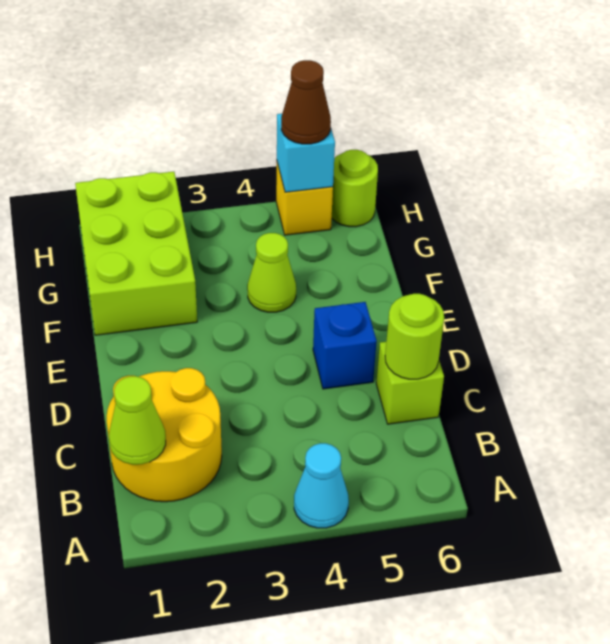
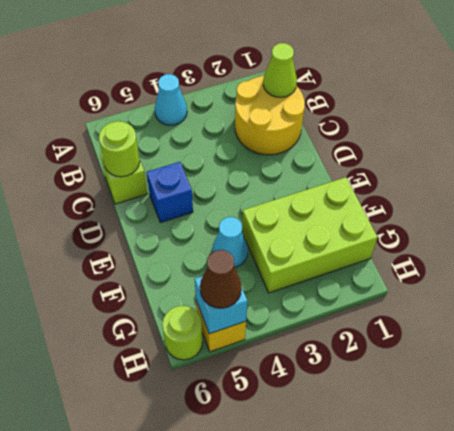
lime brick F1:H2 level 1 -> lime brick F1:G3 level 1
lime cone F4 level 1 -> cyan cone F4 level 1

